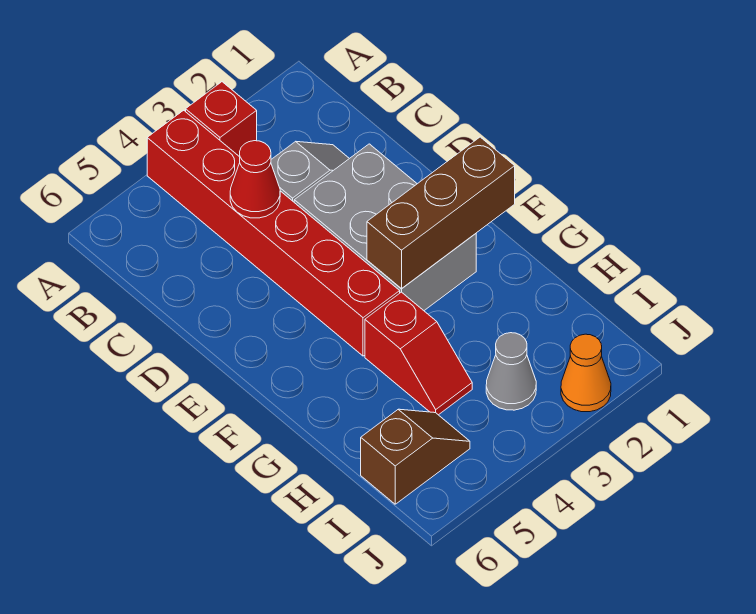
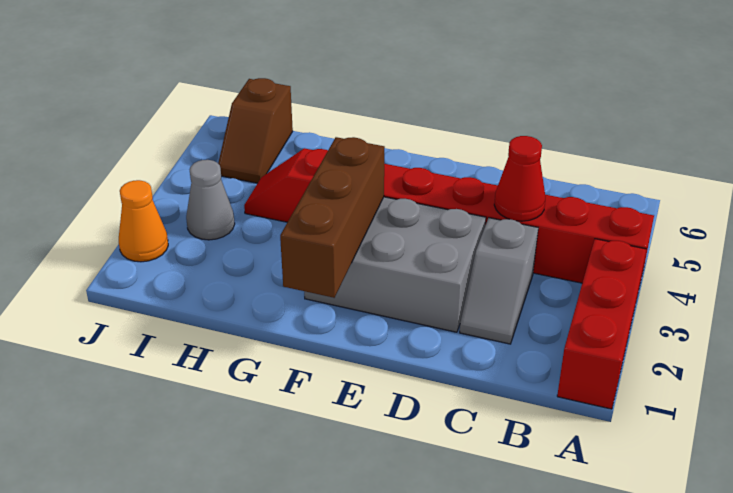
red brick A3 level 1 -> red brick A1:A3 level 1

